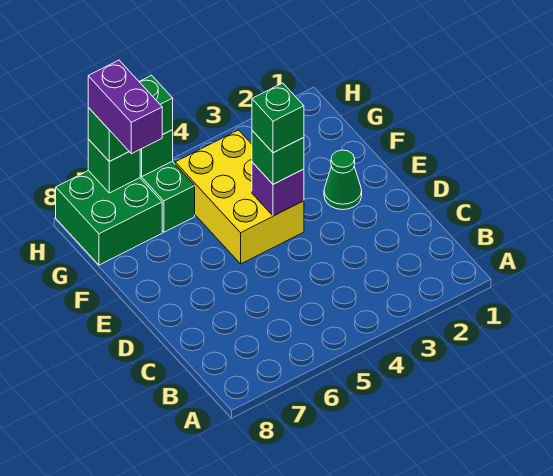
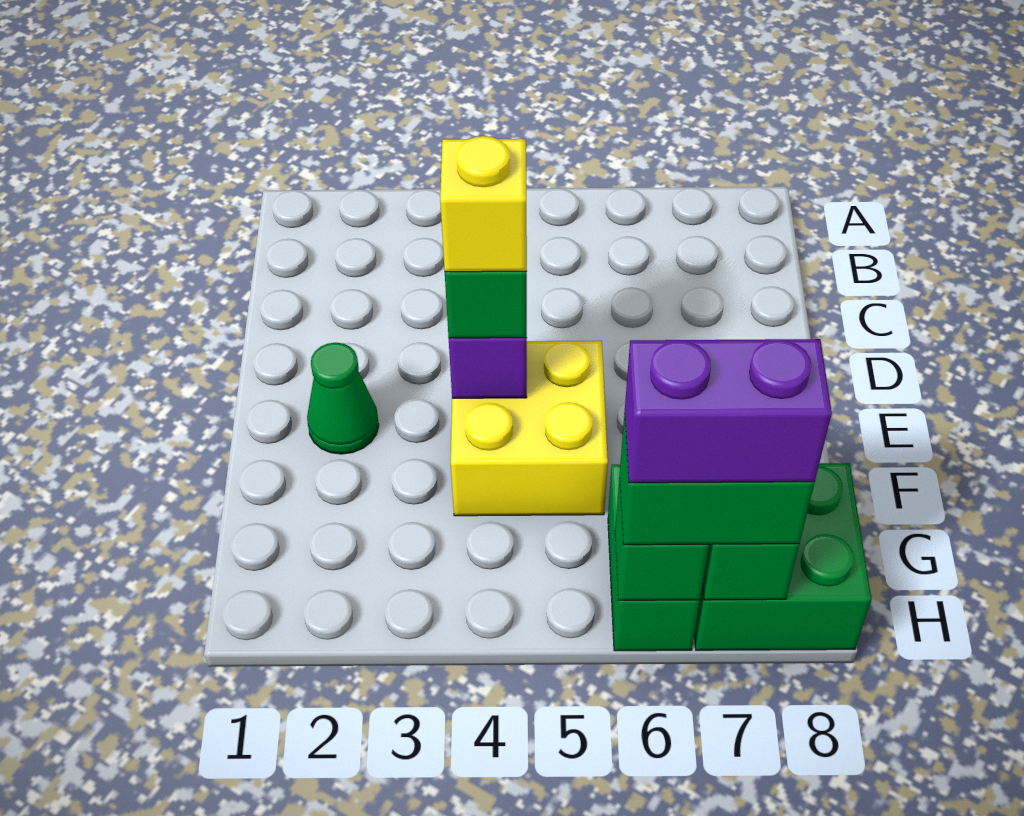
yellow brick E4:G5 level 1 -> yellow brick E4:F5 level 1
green brick E4 level 4 -> yellow brick E4 level 4
purple brick G7:H7 level 4 -> purple brick H6:H7 level 4

